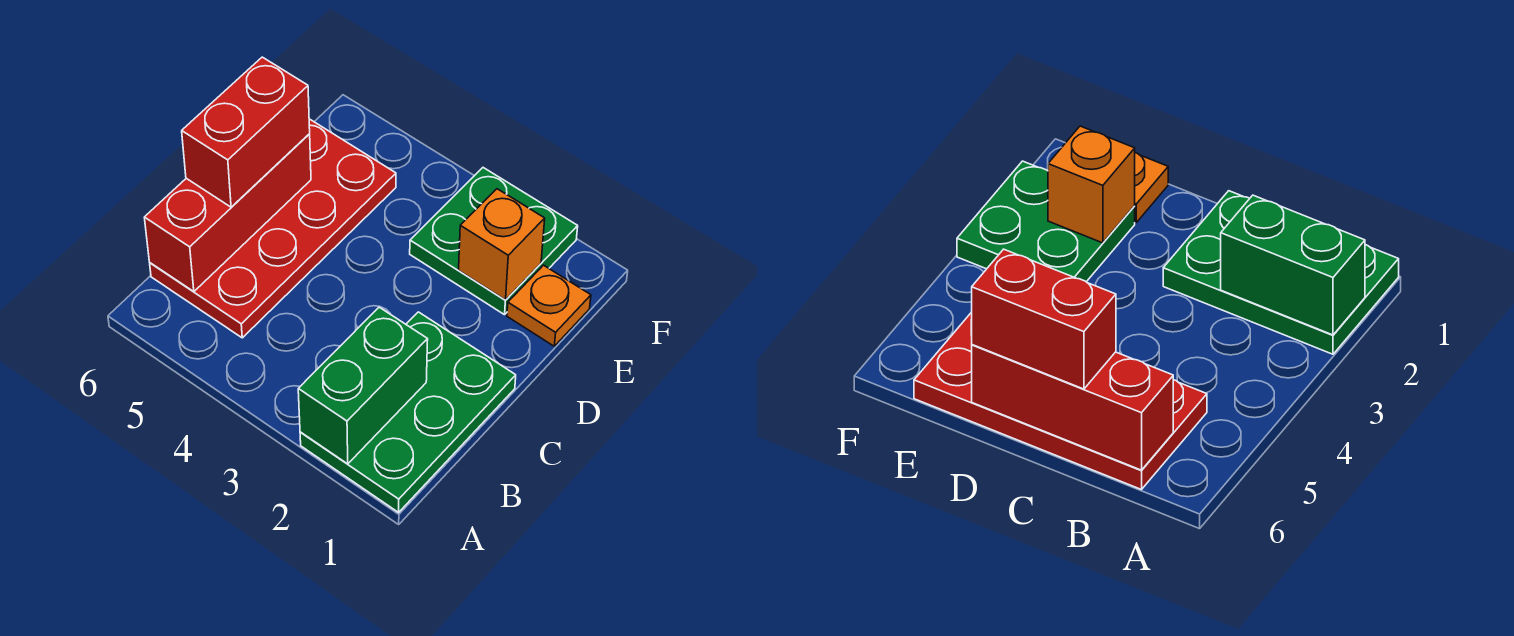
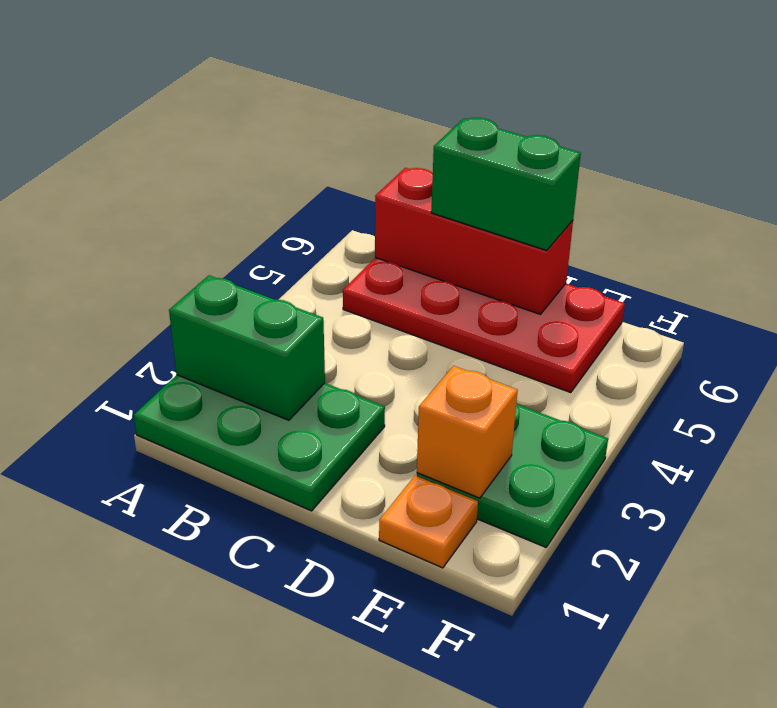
red brick C6:D6 level 3 -> green brick C6:D6 level 3

